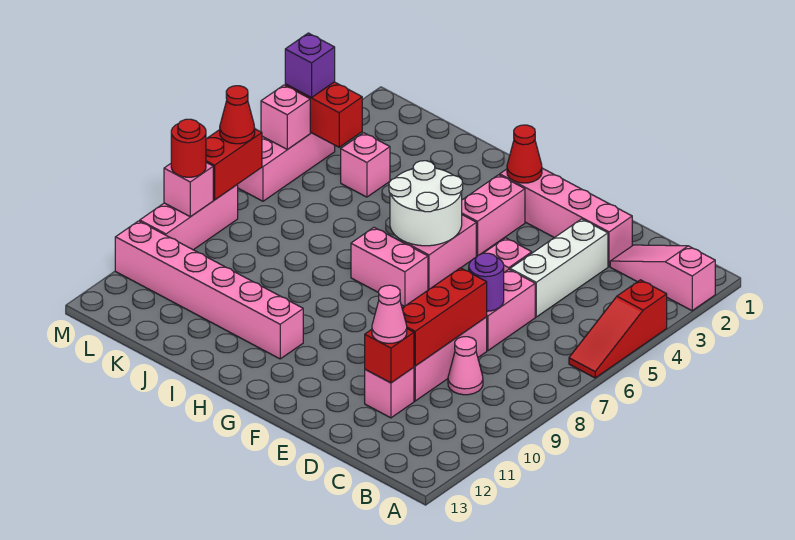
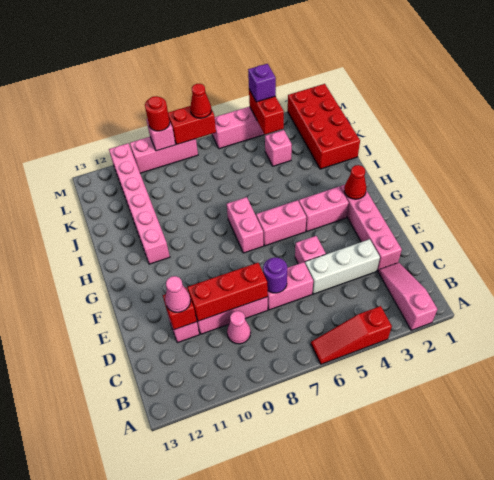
white round brick G5:H6 level 2 -> none
none -> red brick J1:M2 level 1
pink brick M5 level 2 -> none

